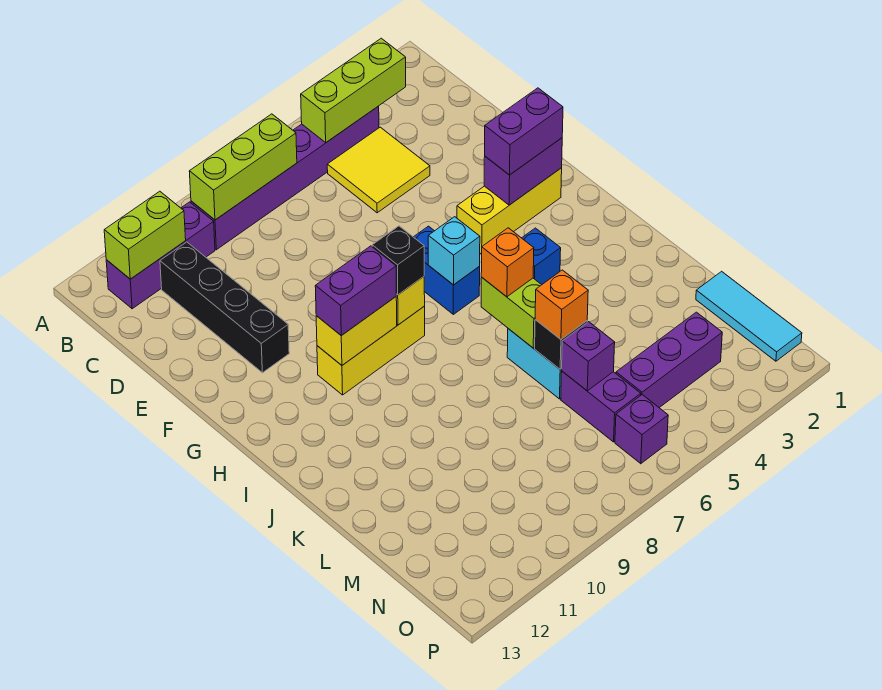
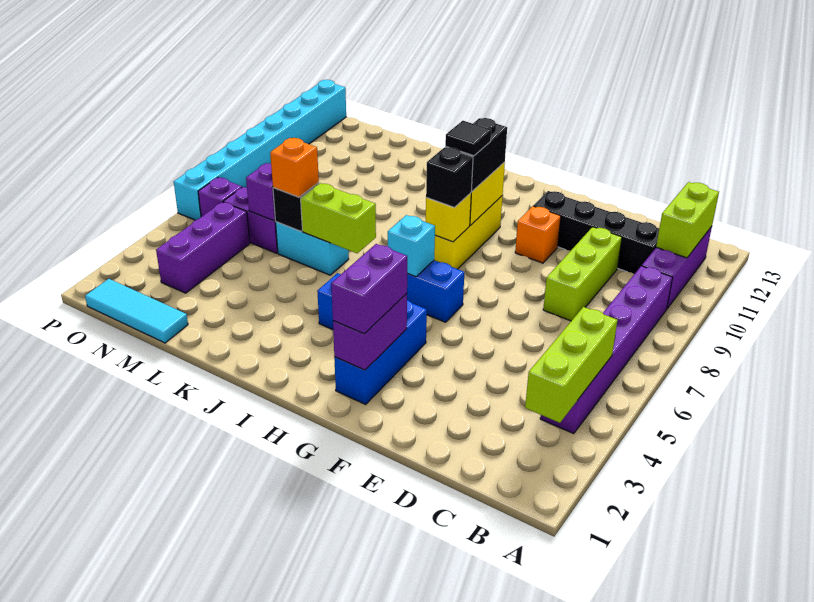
lime brick B7:B9 level 2 -> lime brick D8:D10 level 1
yellow tile C4:D5 level 1 -> none
yellow brick G2:G4 level 1 -> blue brick G2:G4 level 1
purple brick H9:H10 level 3 -> black brick H9:H10 level 3
none -> black tile H9 level 4
orange brick J6 level 3 -> orange brick F10 level 1
none -> cyan brick P6:P13 level 1

